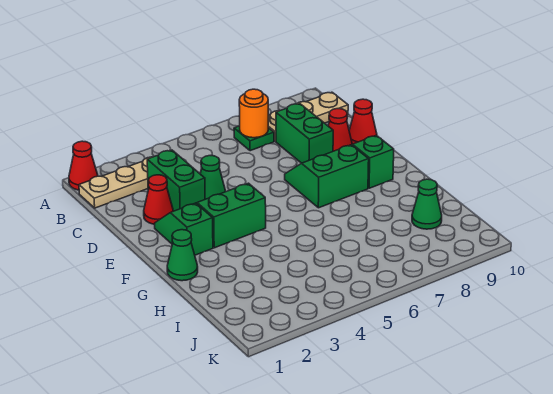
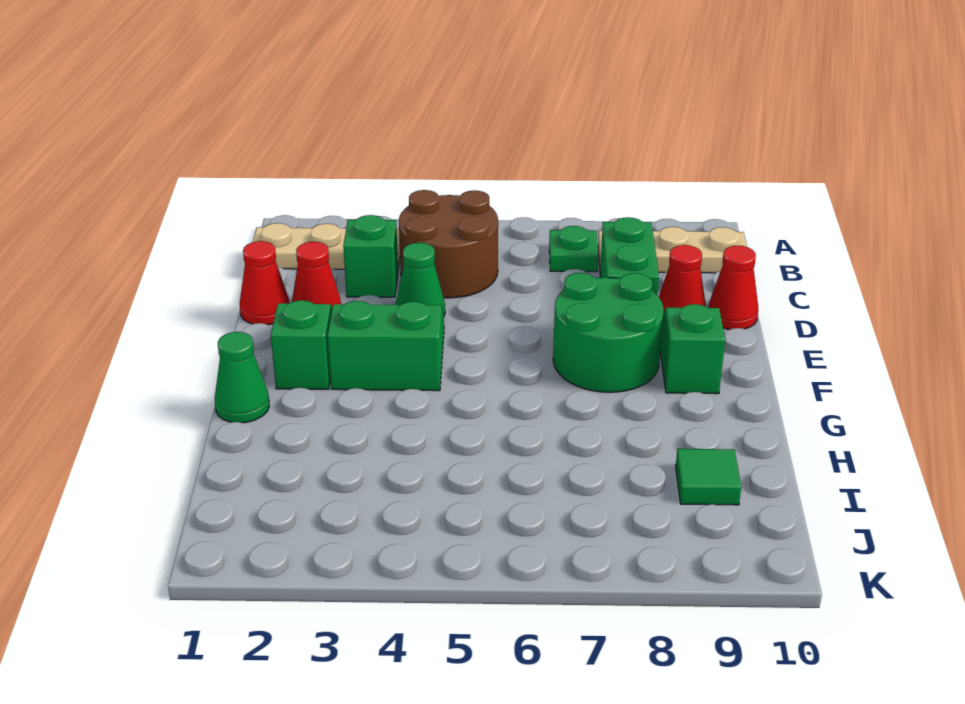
red cone A1 level 1 -> red cone D1 level 1
none -> brown round brick B4:C5 level 1
orange round brick B7 level 2 -> none
green brick C3:D3 level 1 -> green brick C3 level 1
green slope E7:F8 level 1 top F -> green round brick E7:F8 level 1
green cone I9 level 1 -> green tile I9 level 1

